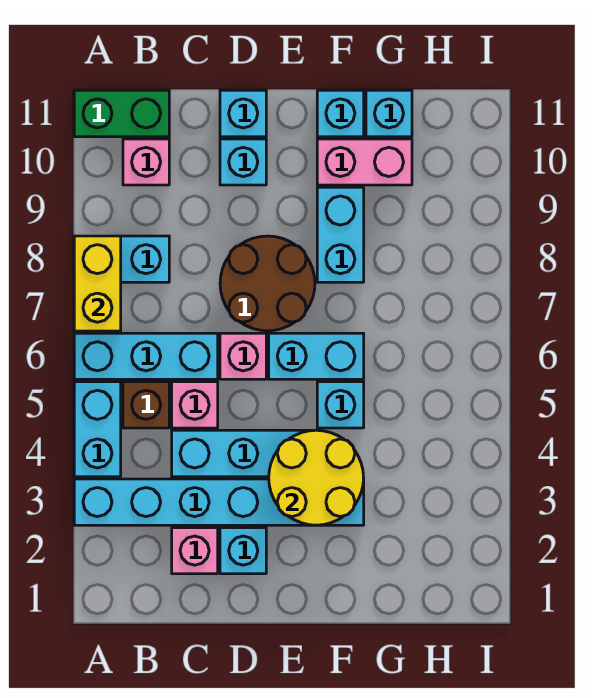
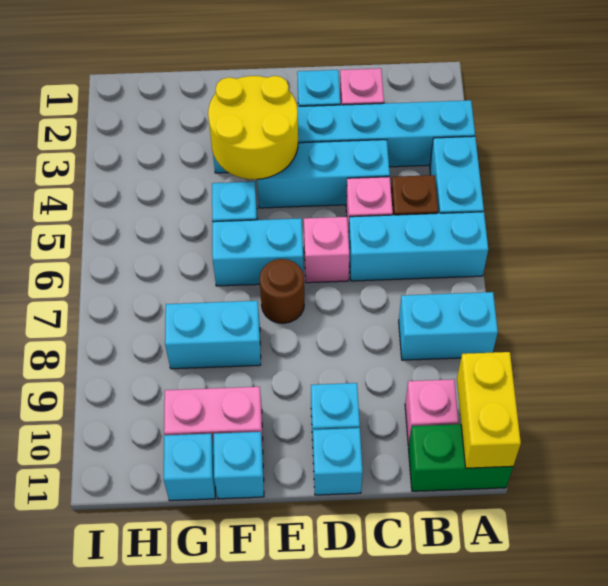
yellow brick A7:A8 level 2 -> yellow brick A10:A11 level 2
brown round brick D7:E8 level 1 -> brown round brick E7 level 1
cyan brick F8:F9 level 1 -> cyan brick F8:G8 level 1

